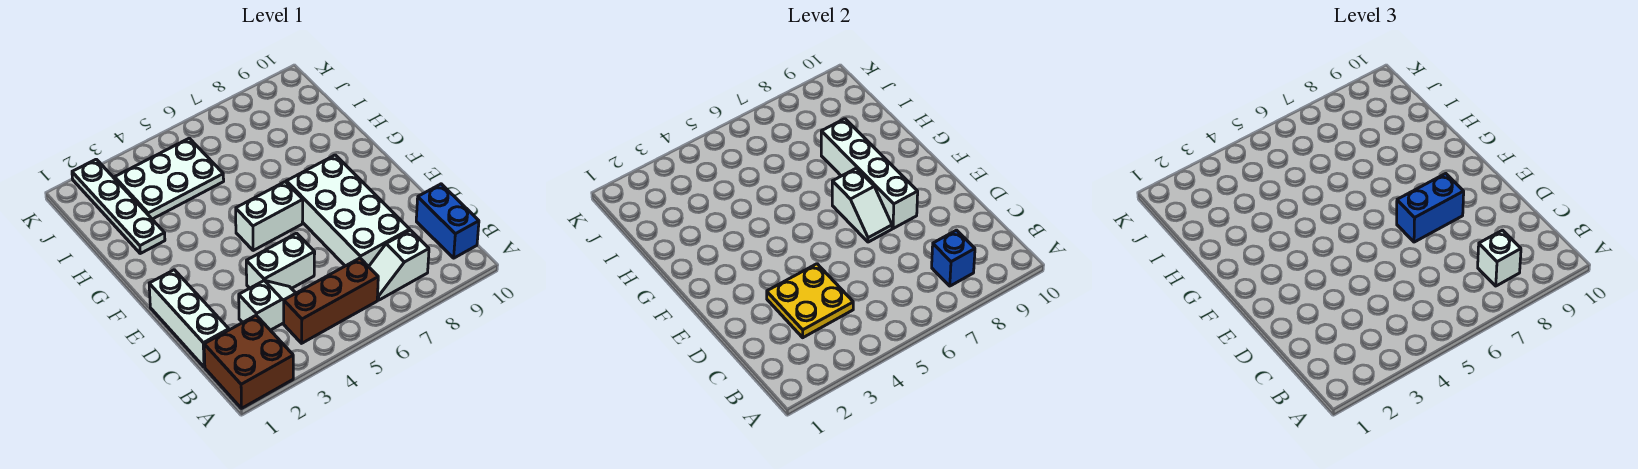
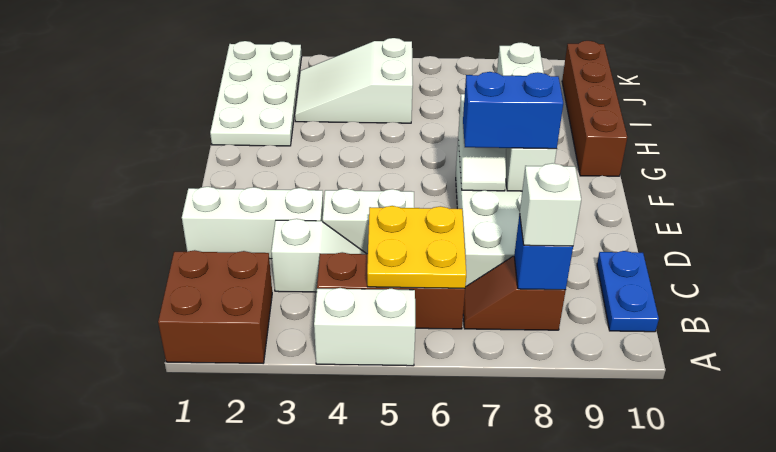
white slope B7:B8 level 1 top 8 -> brown slope B7:B8 level 1 top 8
blue brick B10:C10 level 1 -> blue plate B10:C10 level 1
white brick C1:E1 level 1 -> white brick D1:D3 level 1
yellow plate C3:D4 level 2 -> yellow plate B5:C6 level 2
white brick F5:F6 level 1 -> white brick A4:A5 level 1
none -> brown brick G10:J10 level 1
white plate H2:K2 level 1 -> white plate H1:K2 level 1
white plate I3:J5 level 1 -> white slope I3:J5 level 1 top 5

